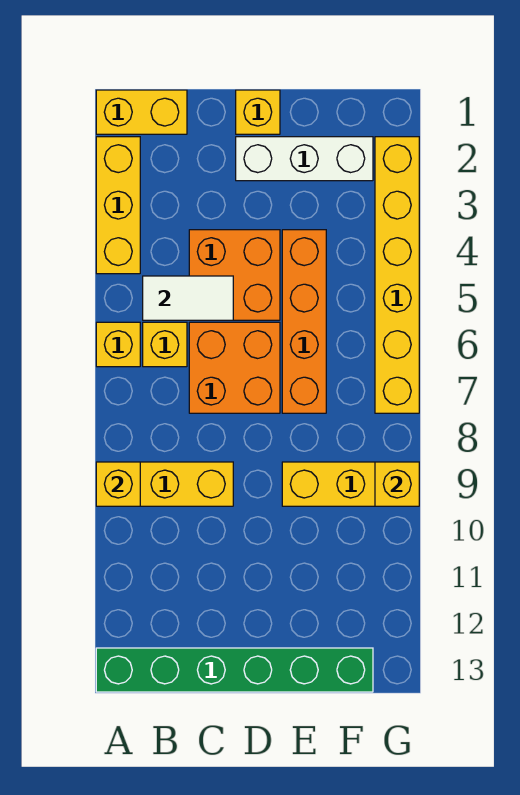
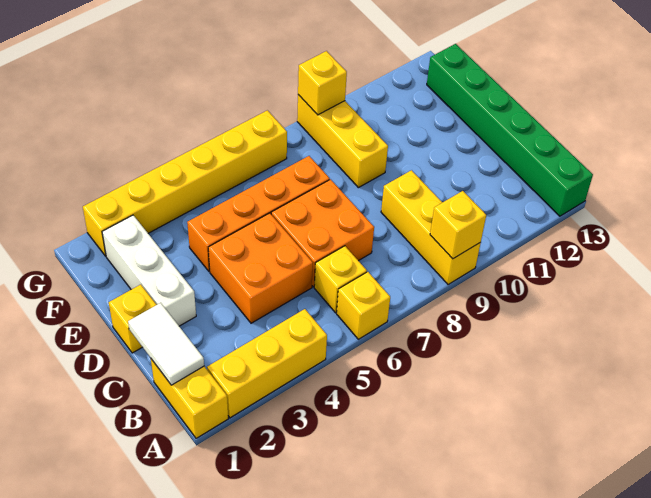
white tile B5:C5 level 2 -> white tile B1:C1 level 2

